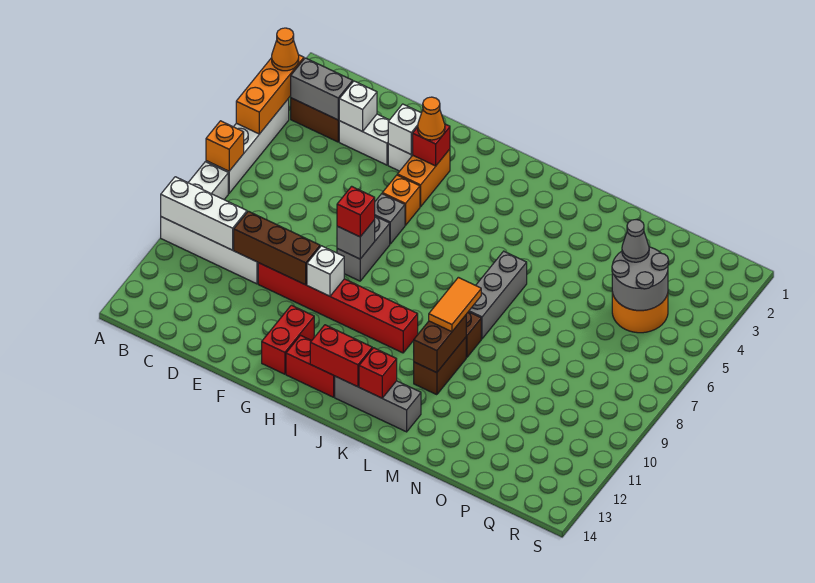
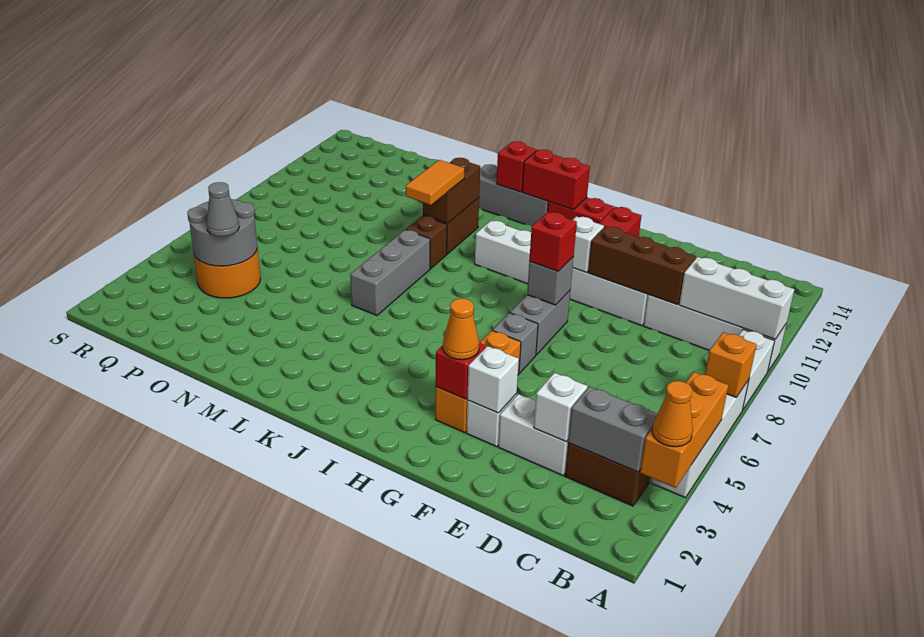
red brick E10:J10 level 1 -> white brick E10:J10 level 1

